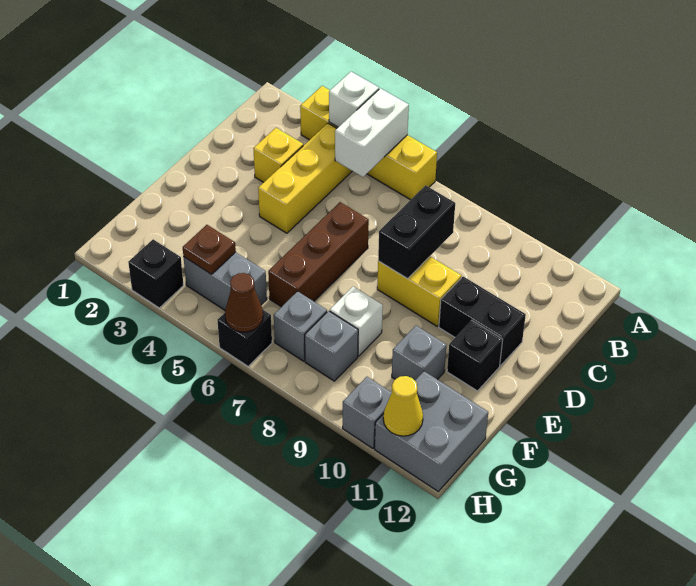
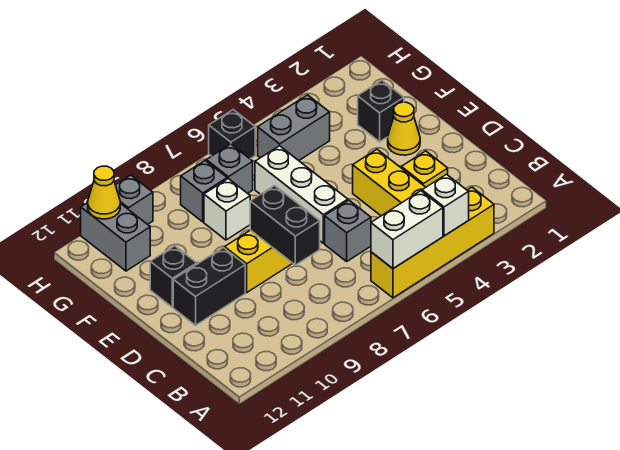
white brick A5:B5 level 2 -> white brick A5:A6 level 2
brown brick D6:F6 level 1 -> white brick D6:F6 level 1
none -> yellow cone E2 level 1
grey brick F10 level 1 -> grey brick C6 level 1
brown plate G4 level 2 -> none
grey brick G11:H12 level 1 -> grey brick G11:H11 level 1
black brick H3 level 1 -> black brick F2 level 1
brown cone H6 level 2 -> none

